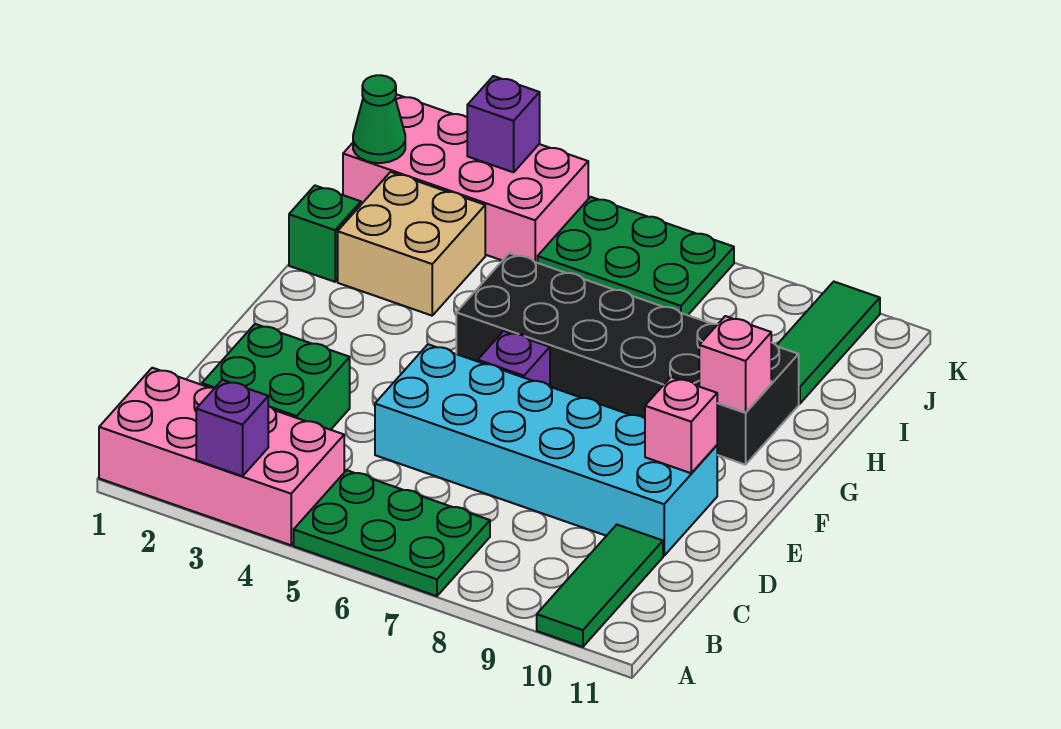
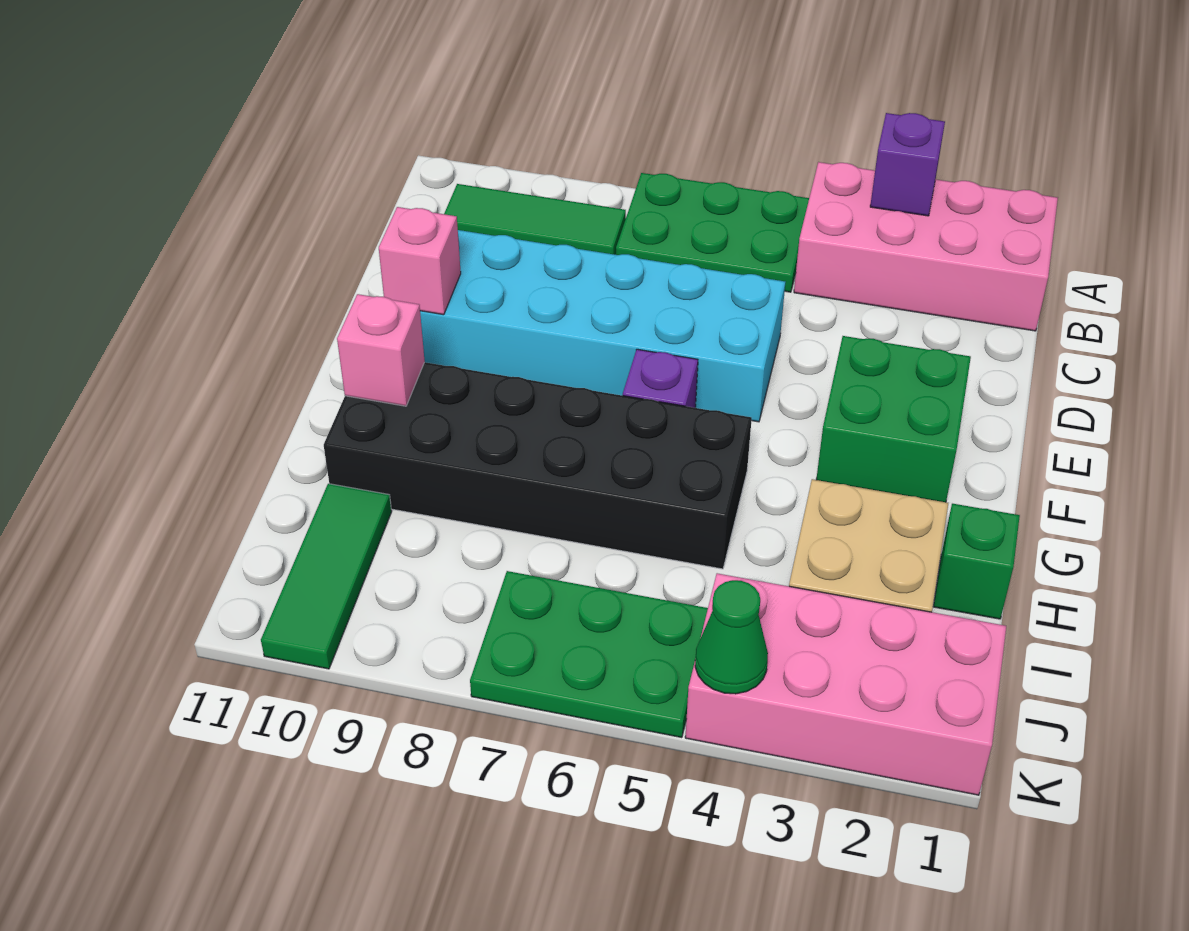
green tile A10:C10 level 1 -> green tile B8:B10 level 1
green brick C2:D3 level 1 -> green brick E2:F3 level 1
green cone J1 level 2 -> green cone K4 level 2
purple brick K3 level 2 -> none

